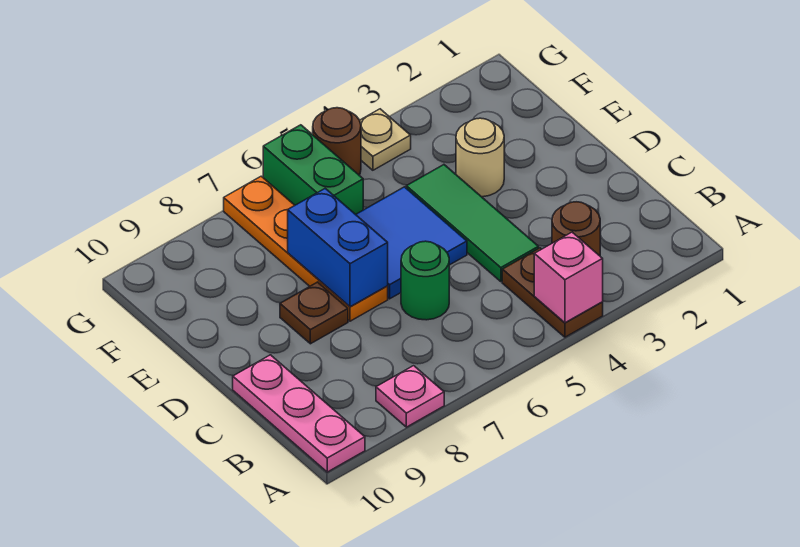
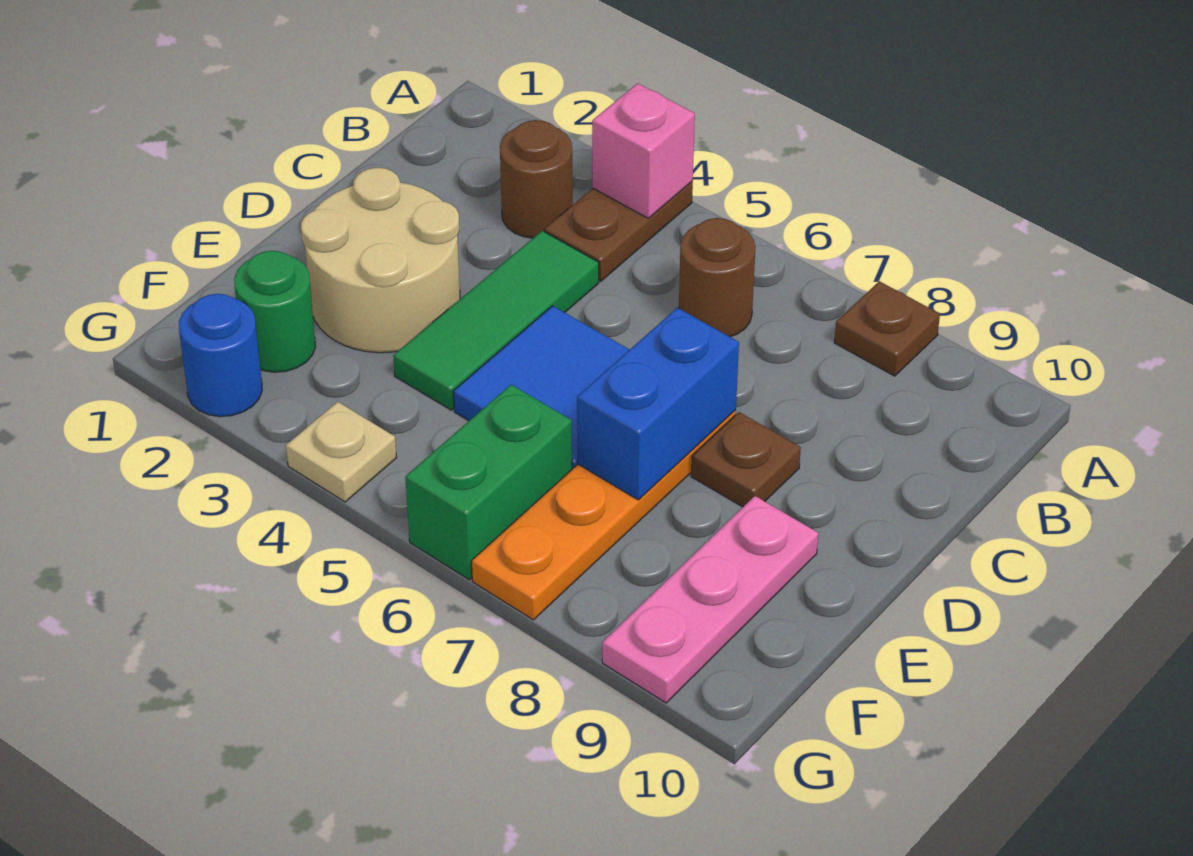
pink plate A8 level 1 -> brown plate A8 level 1
pink plate A10:C10 level 1 -> pink plate E9:G9 level 1
green round brick C6 level 1 -> green round brick F2 level 1
tan round brick E3 level 1 -> tan round brick D2:E3 level 1
none -> blue round brick G2 level 1
brown round brick G5 level 1 -> brown round brick B6 level 1

